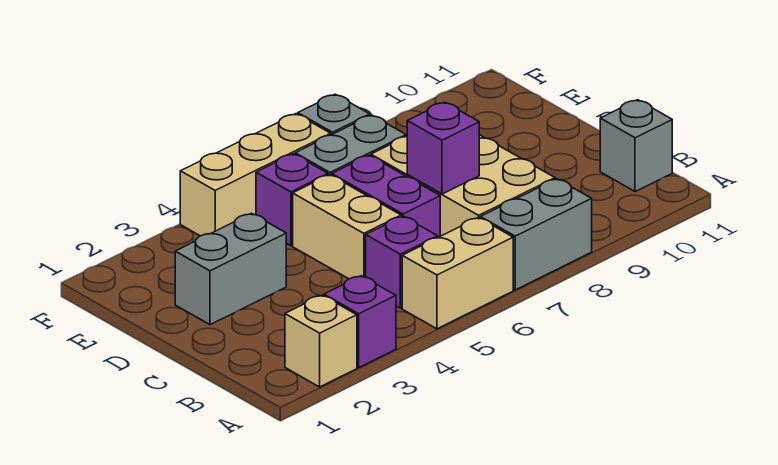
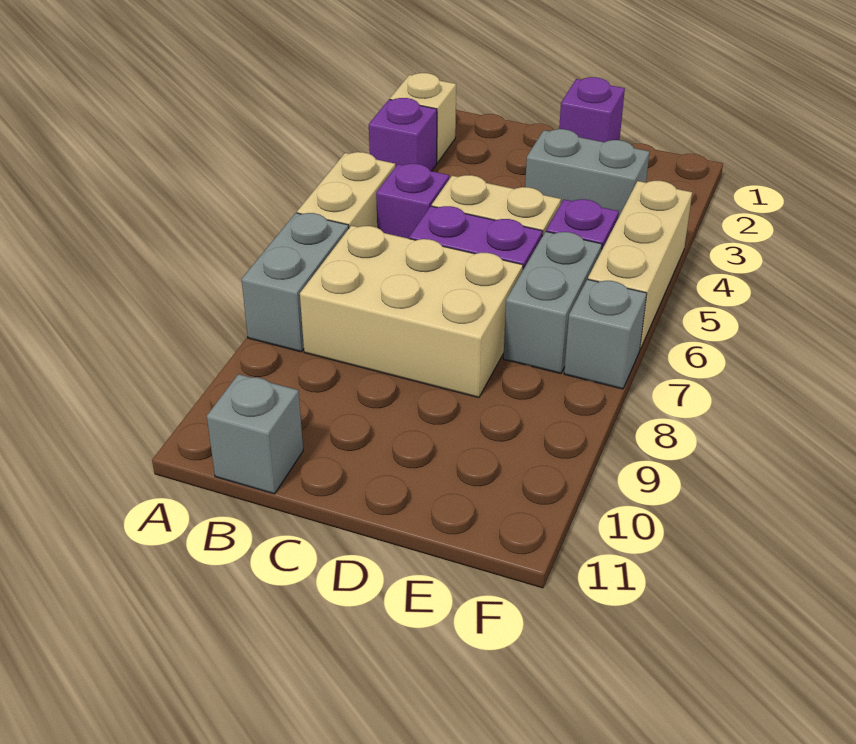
purple brick C7 level 2 -> purple brick D1 level 1
grey brick D2:D3 level 1 -> grey brick D3:E3 level 1

